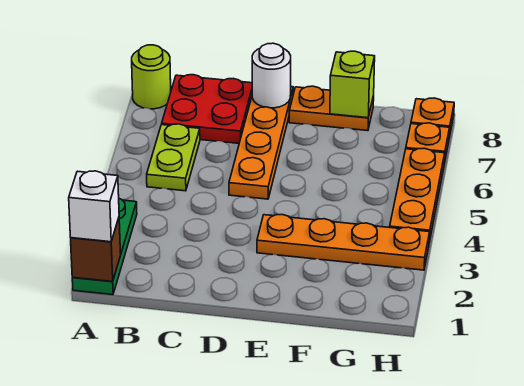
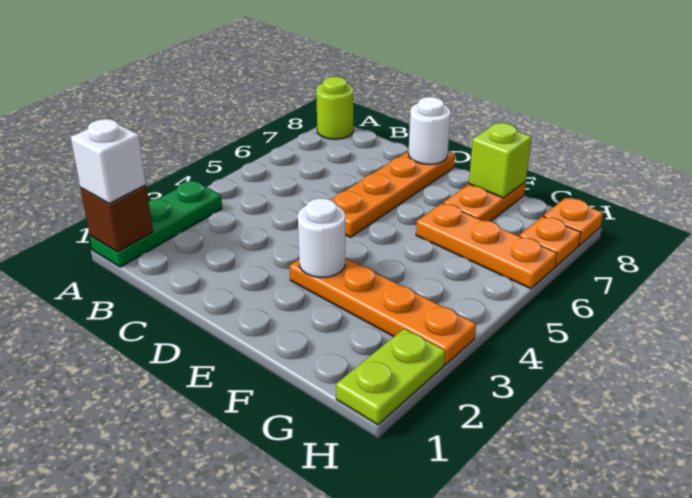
lime plate B5:B6 level 1 -> lime plate H1:H2 level 1
red plate B7:C8 level 1 -> none
none -> white round brick E3 level 2
orange plate E8:F8 level 1 -> orange plate F7:F8 level 1
orange plate H4:H6 level 1 -> orange plate F6:H6 level 1

